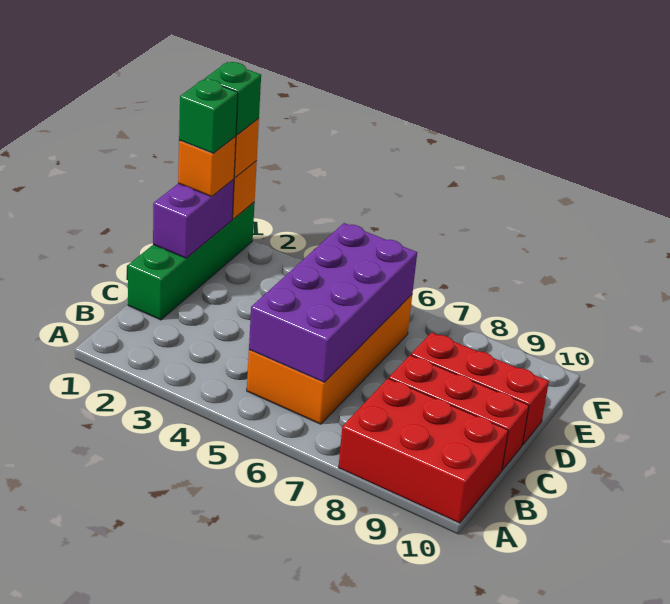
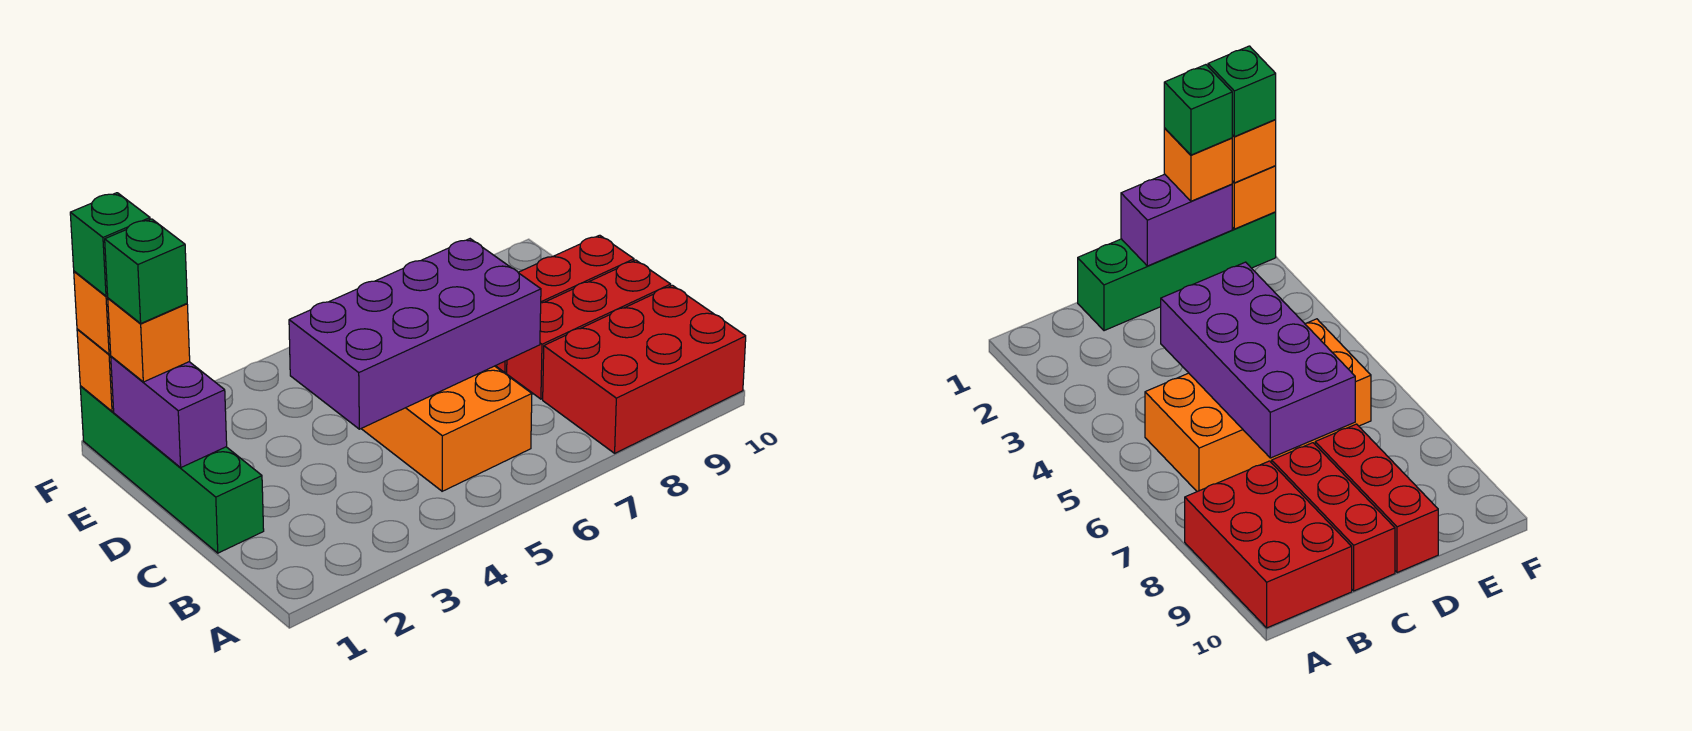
purple brick B5:E6 level 2 -> purple brick C4:D7 level 2

